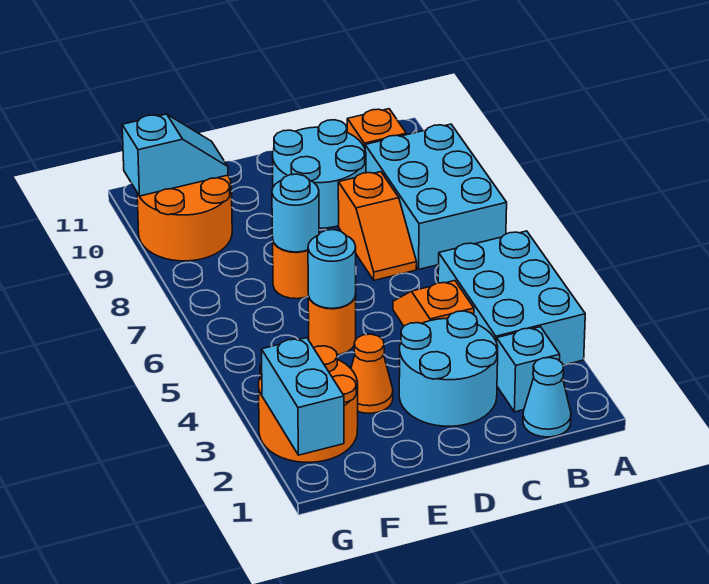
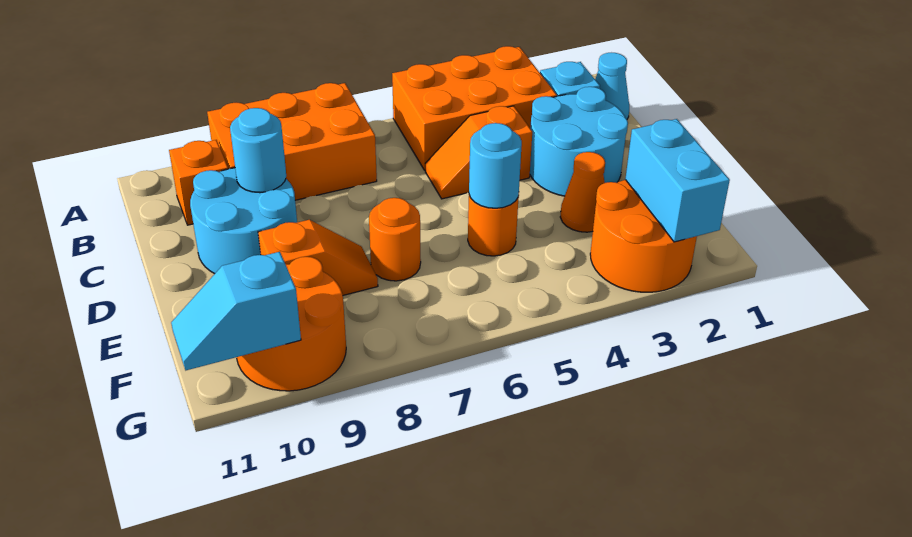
cyan brick A3:B5 level 1 -> orange brick A3:B5 level 1
cyan brick A7:B9 level 1 -> orange brick A7:B9 level 1
orange slope C7:C8 level 1 top 8 -> orange slope E8:E9 level 1 top 9
cyan round brick E7 level 2 -> cyan round brick C9 level 2
cyan slope F10:G10 level 2 top G -> cyan slope G10:G11 level 2 top 10
cyan brick G1:G2 level 2 -> cyan brick F2:G2 level 2

